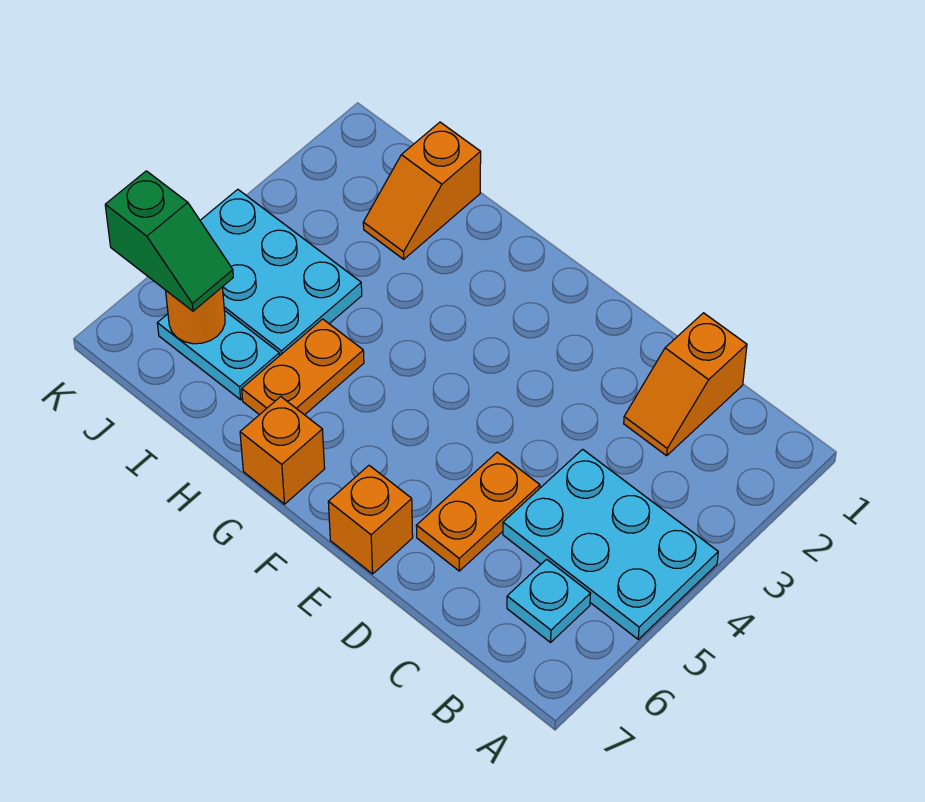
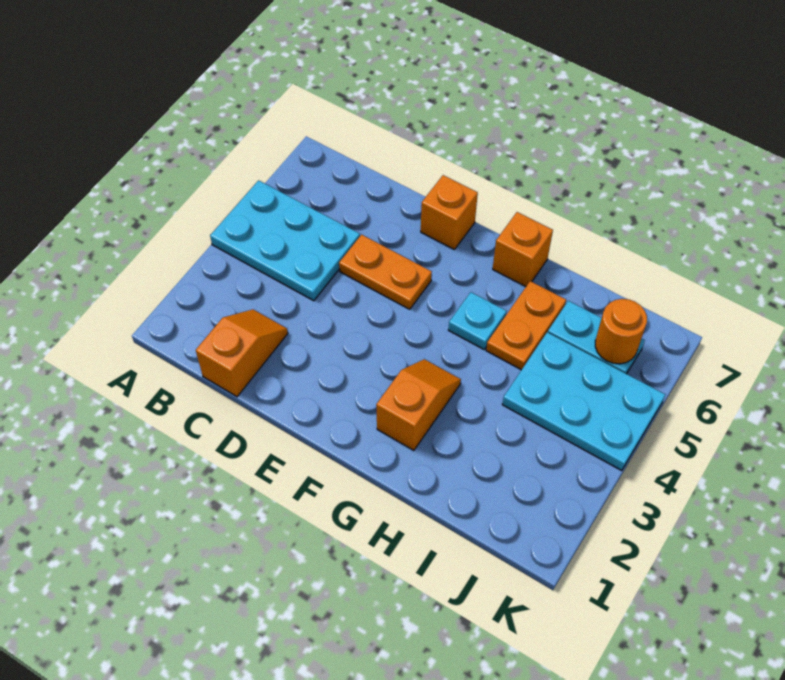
cyan plate B6 level 1 -> cyan plate G5 level 1
orange plate D5:D6 level 1 -> orange plate D5:E5 level 1
orange slope I1:I2 level 1 top 1 -> orange slope G2:G3 level 1 top 2
green slope J6:K6 level 3 top K -> none

